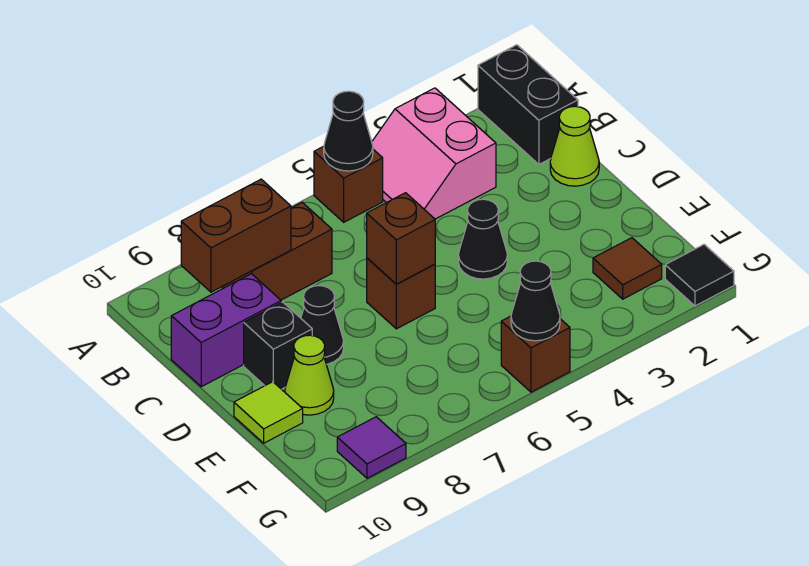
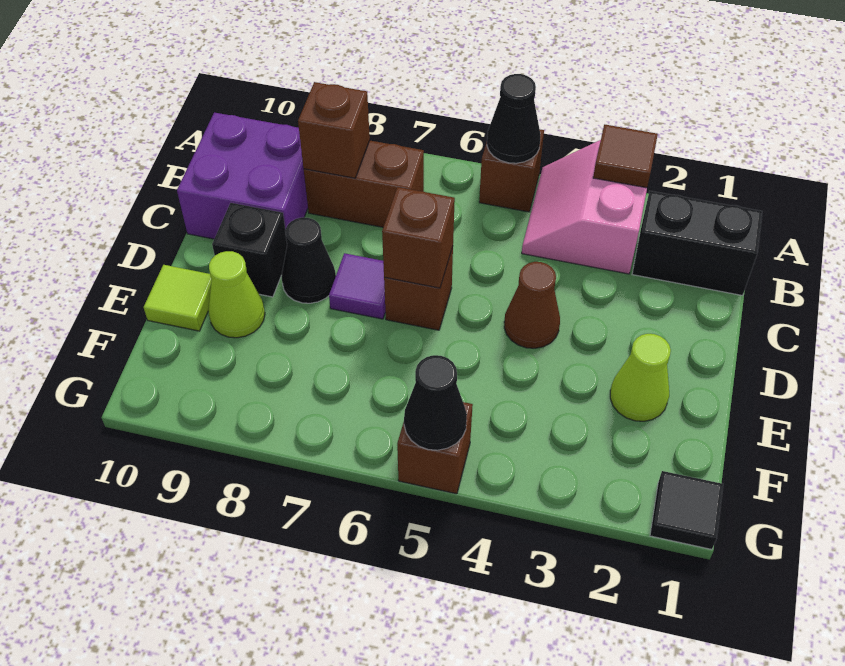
black brick A1:B1 level 1 -> black brick B1:B2 level 1
brown brick B8:B9 level 2 -> brown brick B8 level 2
lime cone C1 level 1 -> lime cone E2 level 1
purple brick C9:C10 level 1 -> purple brick B9:C10 level 1
black cone D4 level 1 -> brown cone D4 level 1
brown tile F2 level 1 -> brown tile A3 level 2
purple tile G9 level 1 -> purple tile D7 level 1

